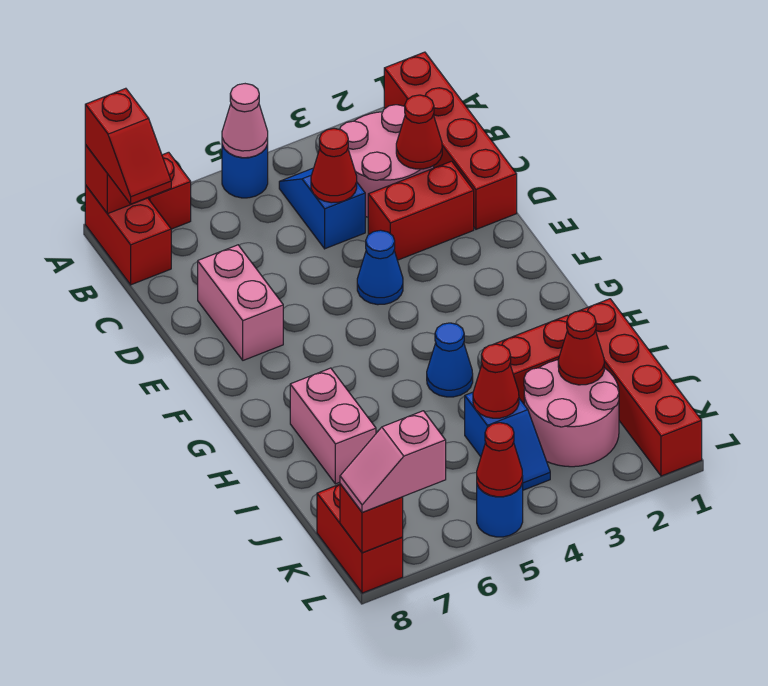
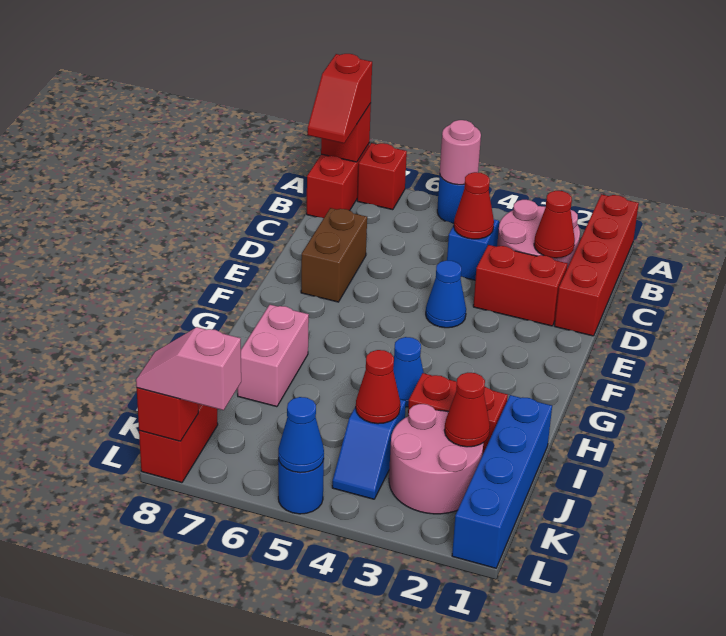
pink cone A5 level 2 -> pink round brick A5 level 2
pink brick D7:E7 level 1 -> brown brick D7:E7 level 1
red brick I1:L1 level 1 -> blue brick I1:L1 level 1
red cone L5 level 2 -> blue cone L5 level 2

